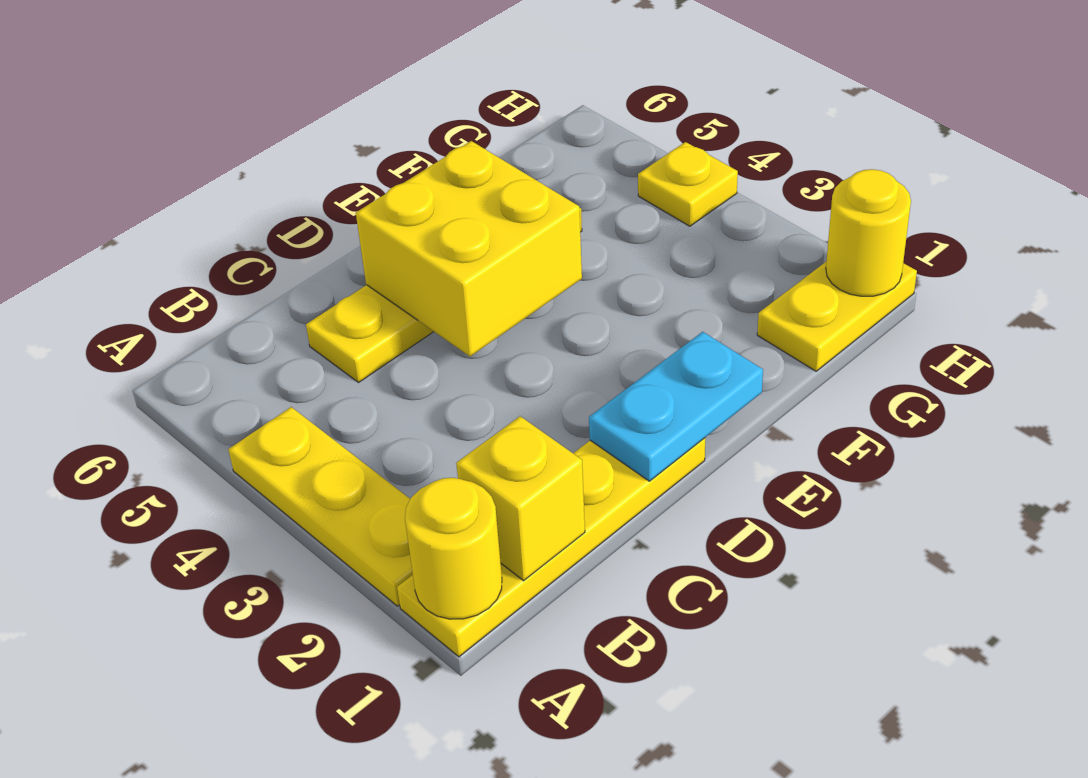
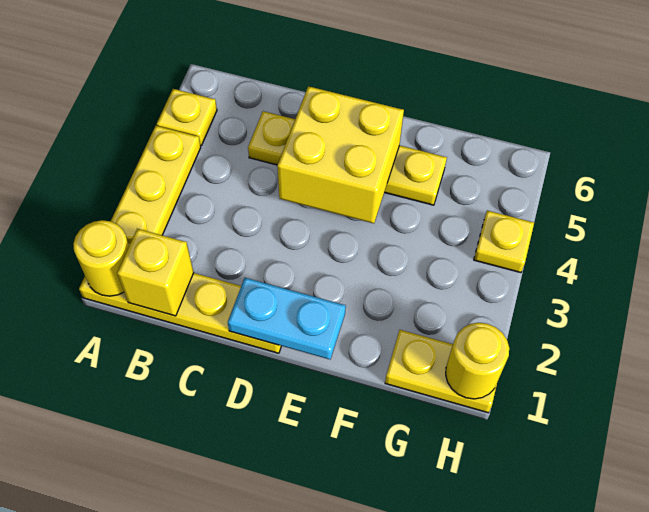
none -> yellow plate A5 level 1

